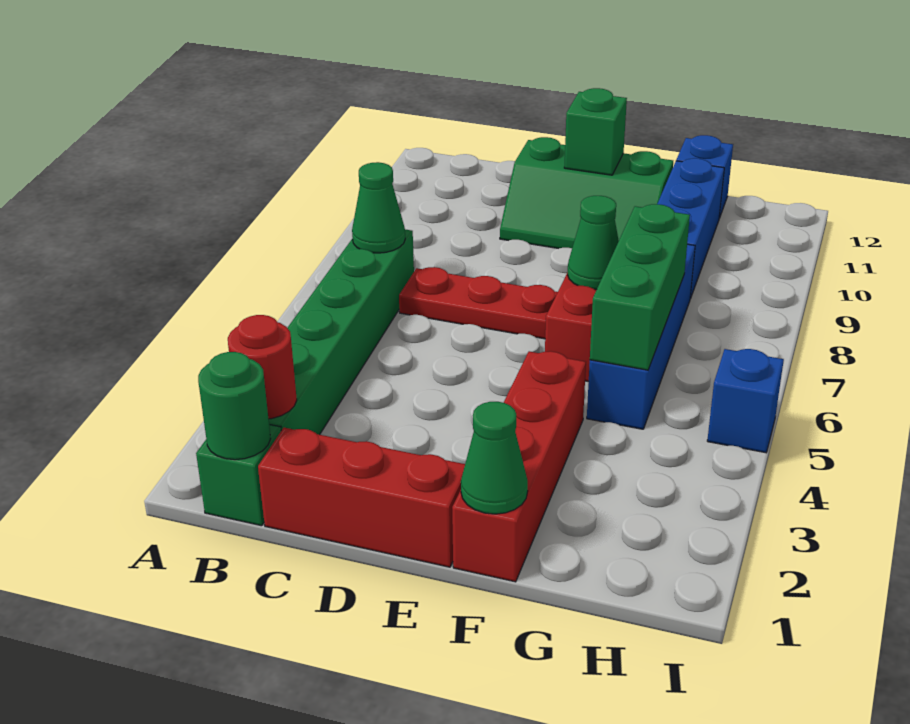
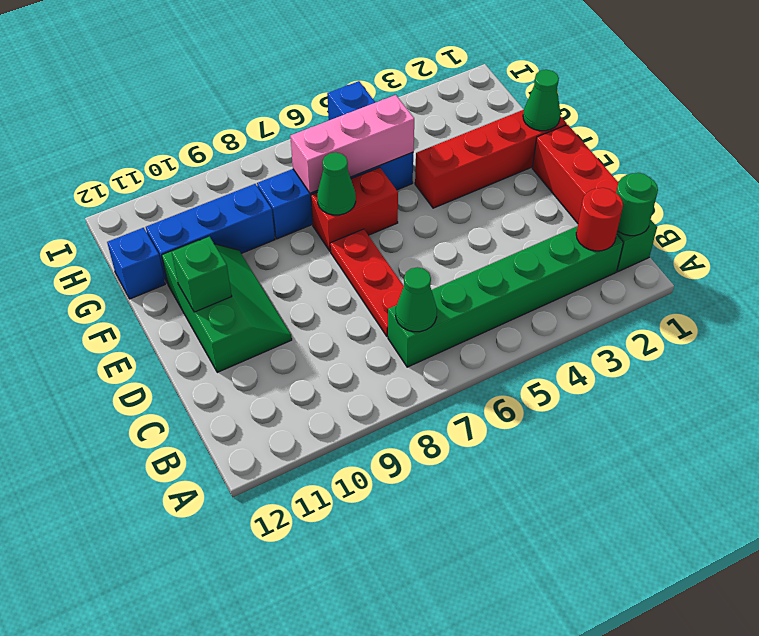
green brick G5:G7 level 2 -> pink brick G5:G7 level 2

